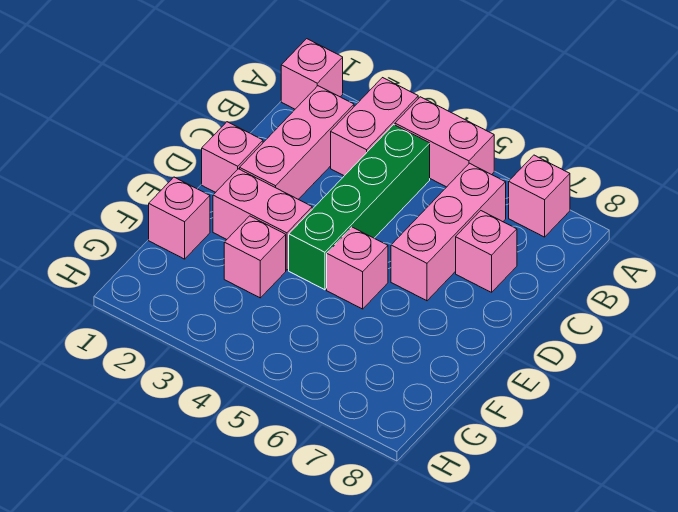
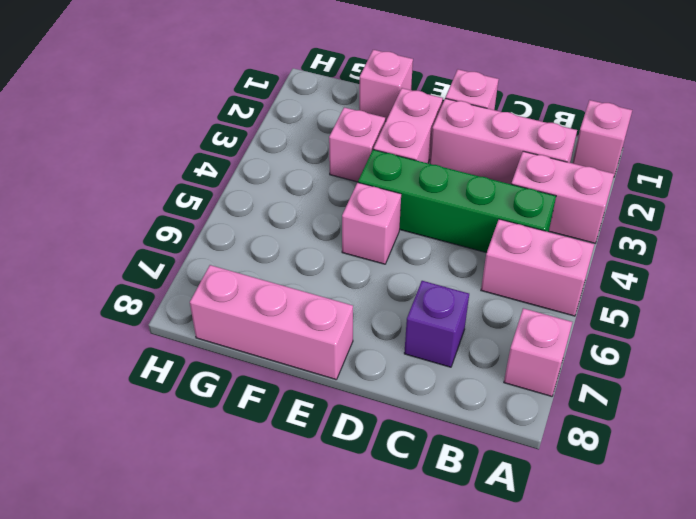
pink brick A4:A5 level 1 -> pink brick A5:B5 level 1
pink brick B6:D6 level 1 -> pink brick E8:G8 level 1
pink brick C7 level 1 -> purple brick C7 level 1

